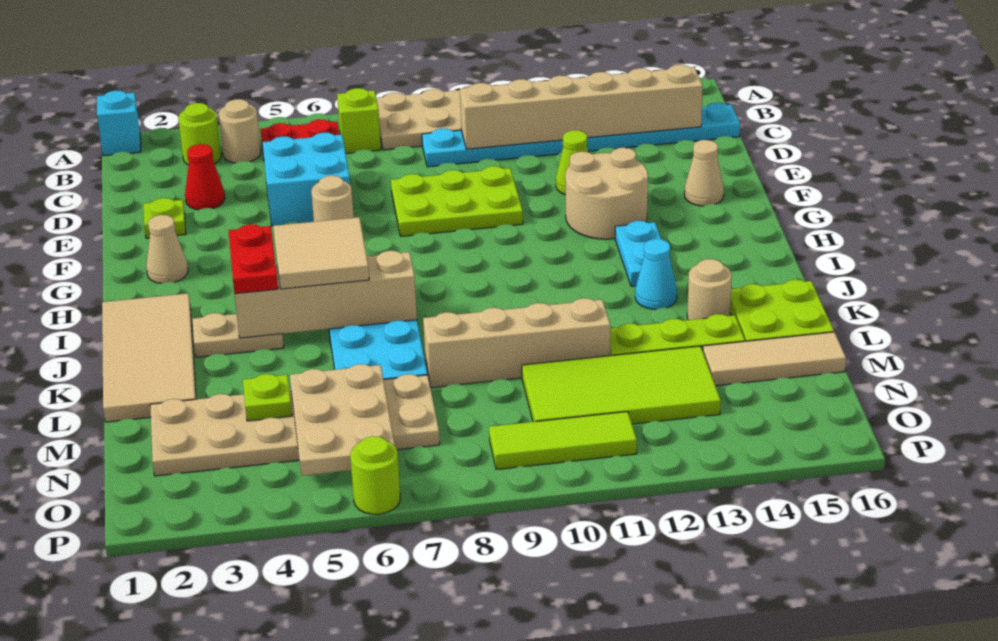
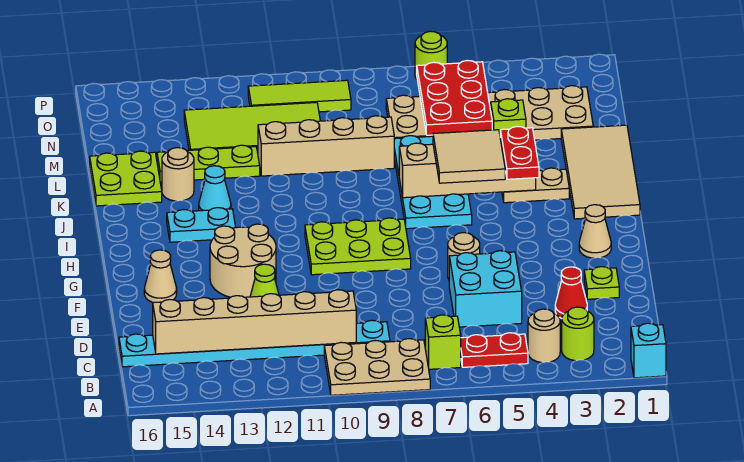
lime plate E8:F10 level 1 -> lime plate G8:H10 level 1
cyan plate H13:I13 level 1 -> cyan plate I13:I14 level 1
tan plate M5:O6 level 2 -> red plate M5:O6 level 2
tan tile M14:M16 level 1 -> none

